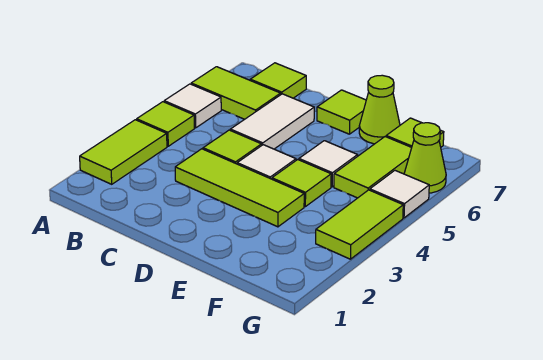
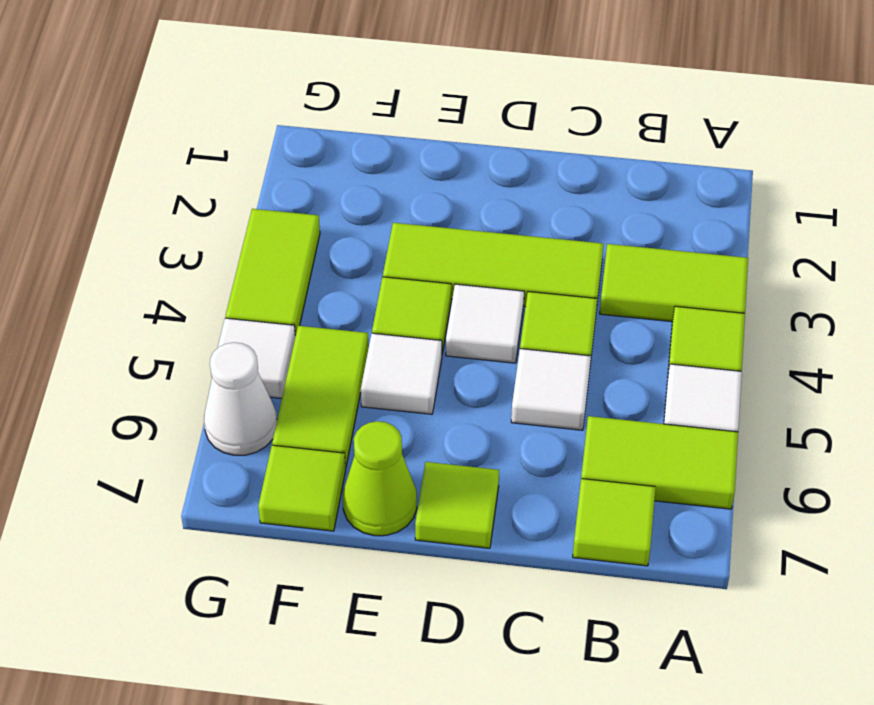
lime tile A2:A3 level 1 -> lime tile A3:B3 level 1
white tile C5:C6 level 1 -> white tile C5 level 1
lime cone G6 level 1 -> white cone G6 level 1

